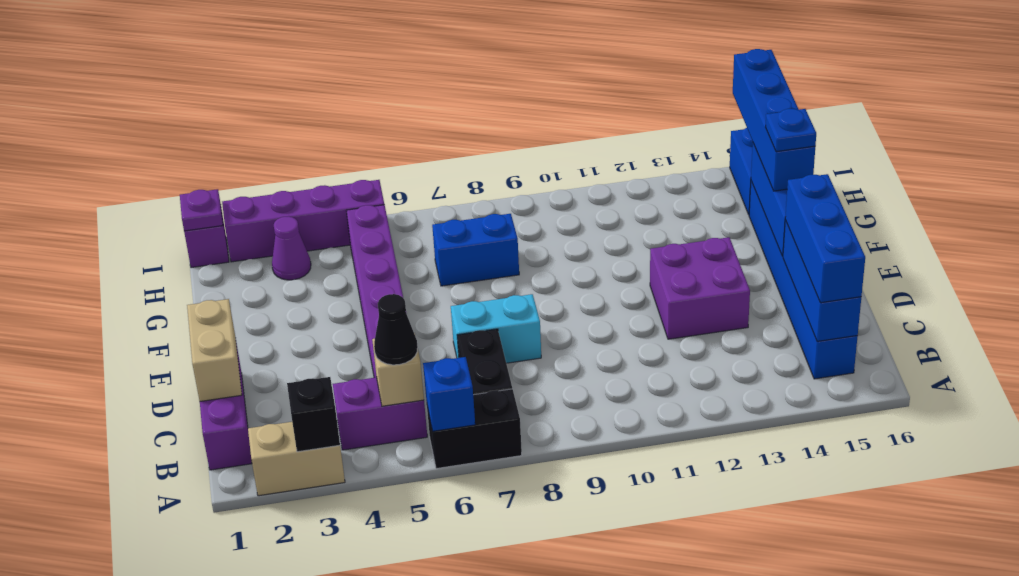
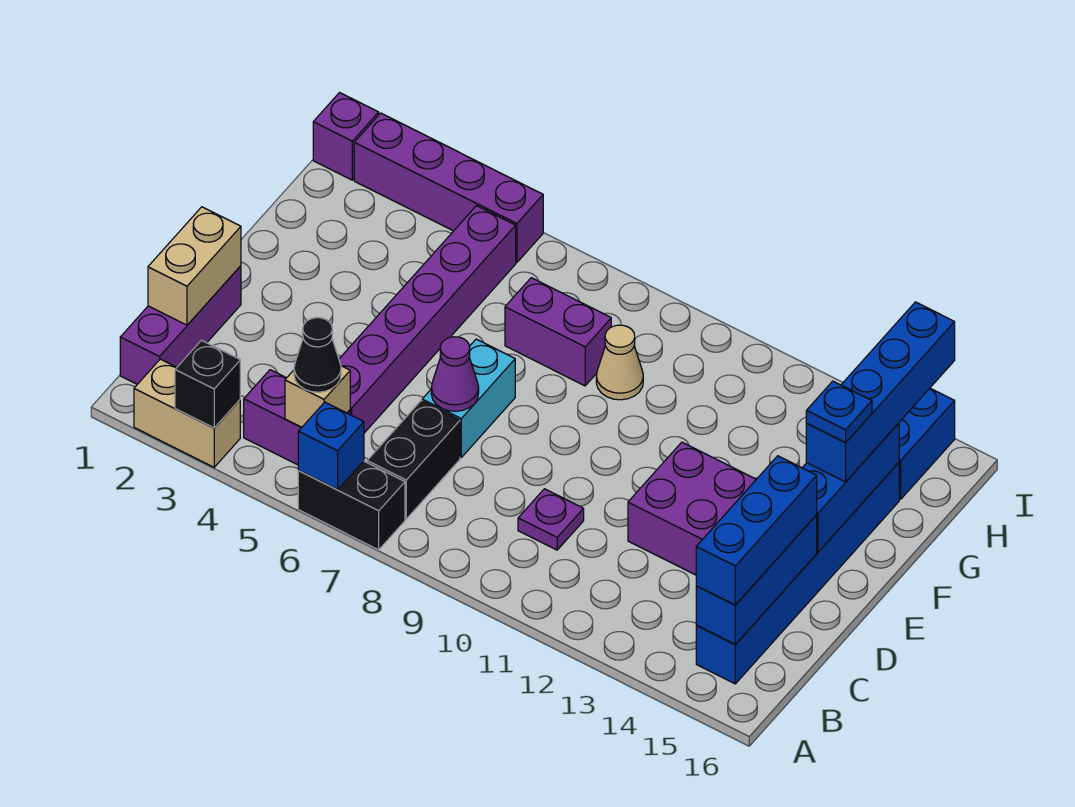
cyan brick D7:D8 level 1 -> cyan brick D7:E7 level 1
blue brick G7:G8 level 1 -> purple brick G7:G8 level 1
none -> tan cone G9 level 1
purple cone H3 level 1 -> purple cone D7 level 2
purple plate I1 level 2 -> purple plate C10 level 1

